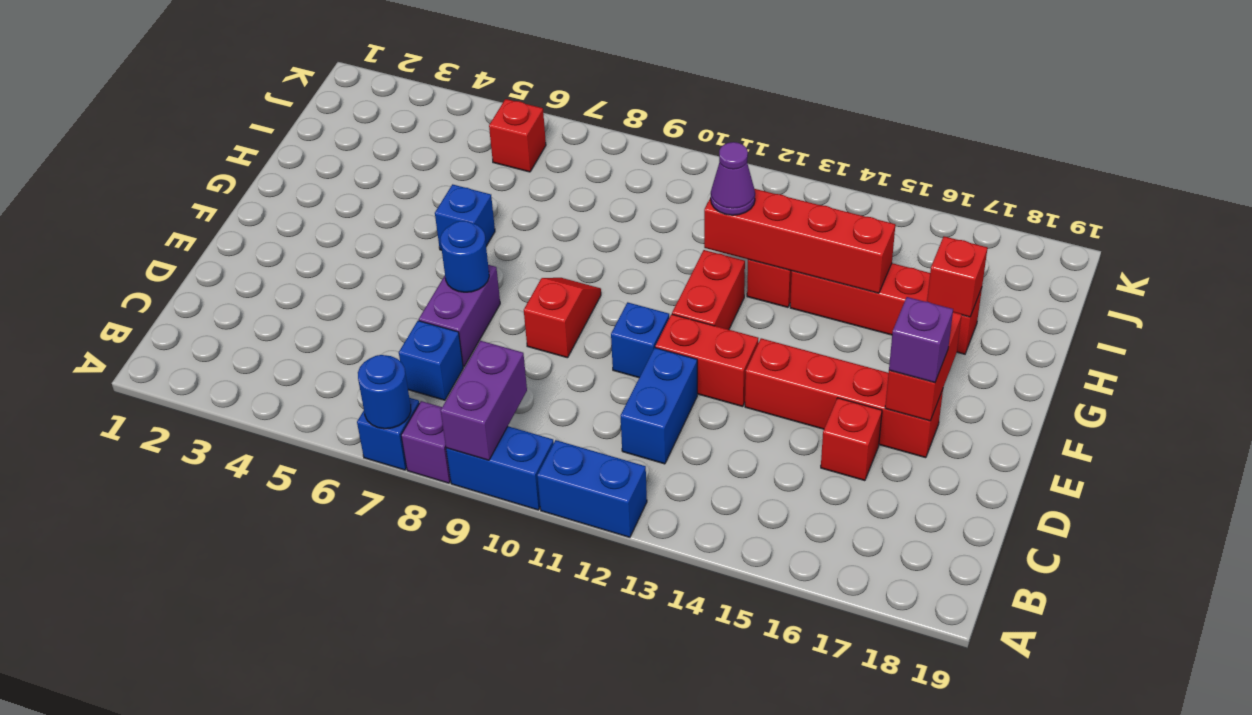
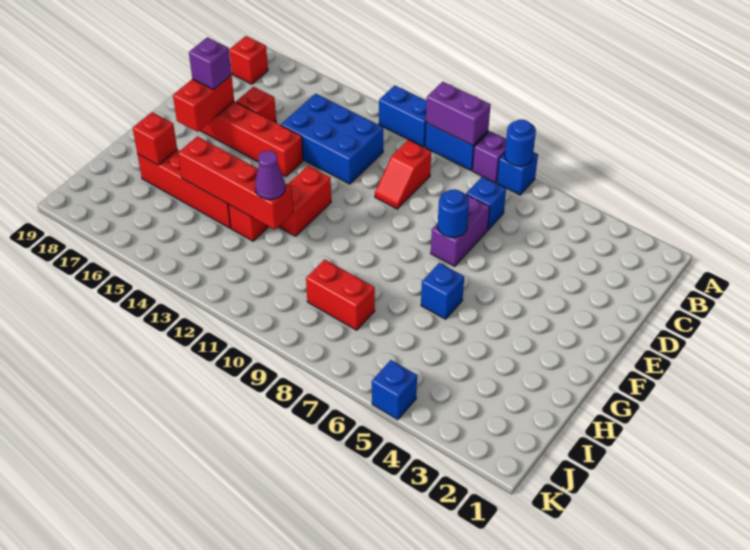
purple brick A9:B9 level 2 -> purple brick A9:A10 level 2
blue brick C12:D12 level 1 -> blue brick C12:D14 level 1
red slope E9:F9 level 1 top E -> red slope C10:D10 level 1 top C
blue brick E11 level 1 -> blue brick K5 level 1
red brick E12:E13 level 1 -> red brick I8:I9 level 1
red brick J6 level 1 -> red brick B18 level 1

